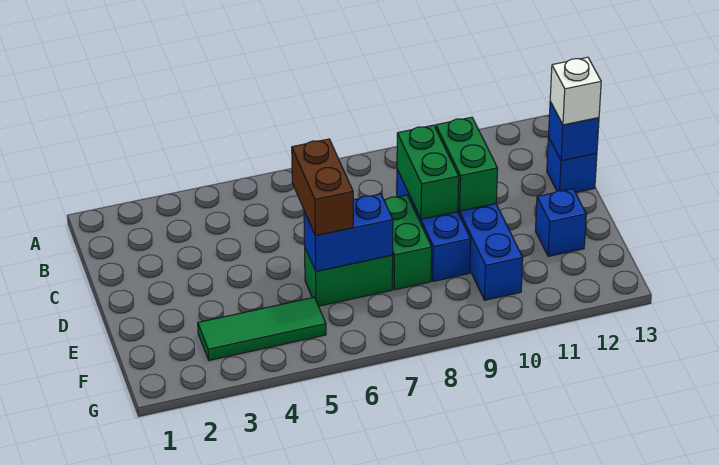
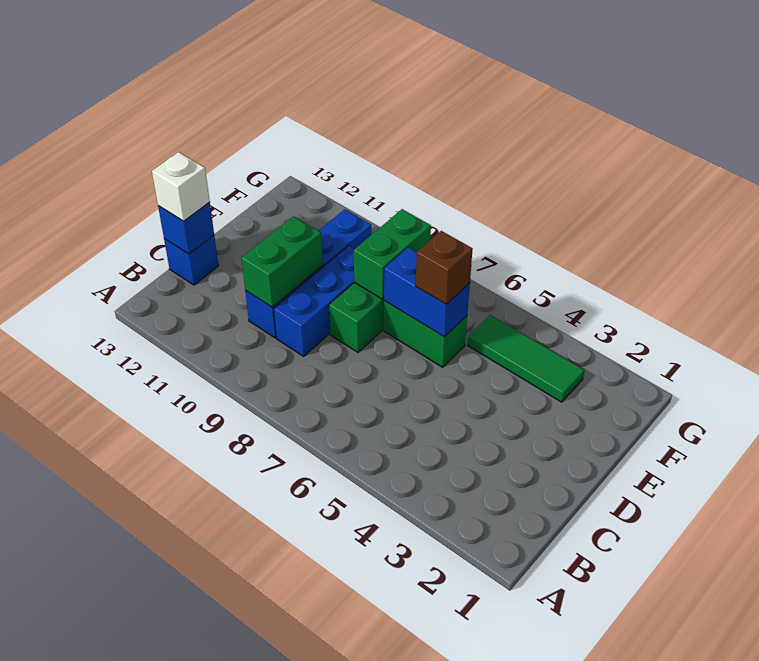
green brick C9:D9 level 2 -> green brick E8:F8 level 2
brown brick D6:E6 level 3 -> brown brick E6 level 3
blue brick E12 level 1 -> none

